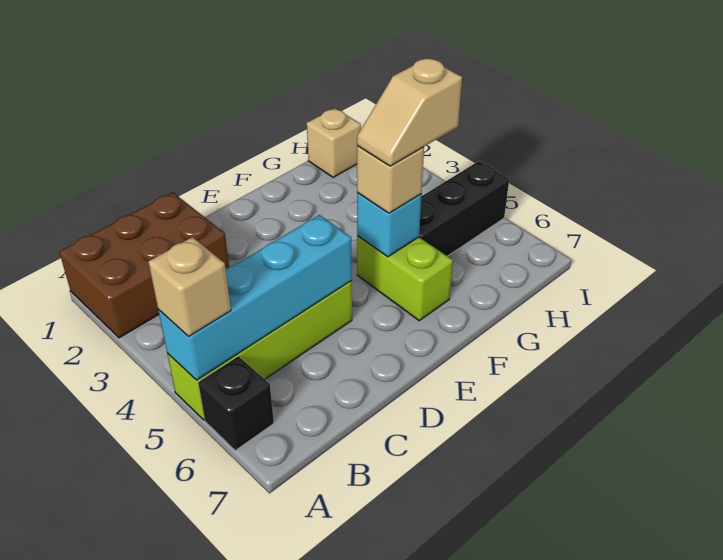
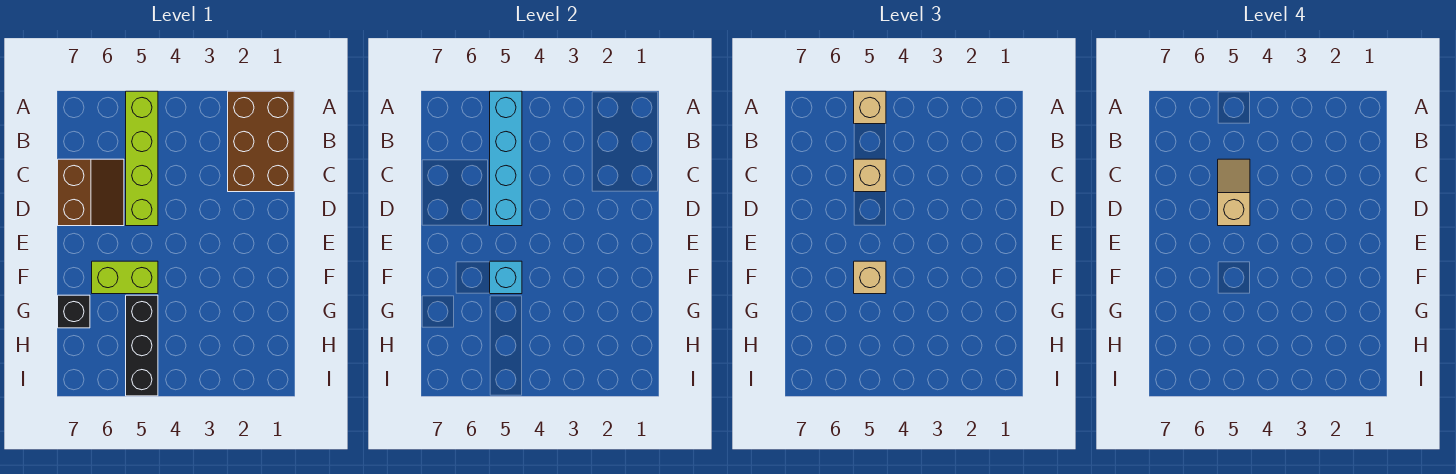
black brick A6 level 1 -> black brick G7 level 1
none -> brown slope C6:D7 level 1 top 7
tan slope F5:G5 level 4 top G -> tan slope C5:D5 level 4 top D
tan brick H1 level 1 -> tan brick C5 level 3

